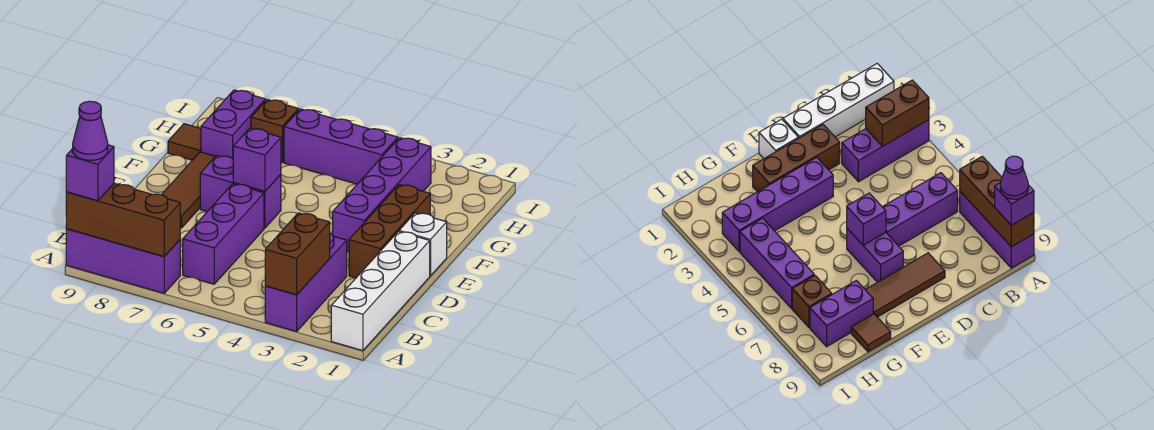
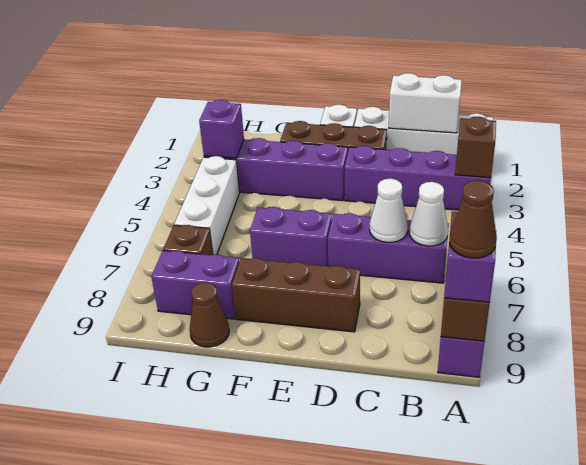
purple brick A3:C3 level 1 -> purple brick A3:D3 level 1
brown brick A3:B3 level 2 -> brown brick A3 level 2
purple cone A9 level 4 -> brown cone A9 level 4
none -> white brick B1:C1 level 2
none -> white cone B6 level 2
none -> white cone C6 level 2
brown tile D8:F8 level 1 -> brown brick D8:F8 level 1
purple brick E6:E7 level 1 -> purple brick E6:F6 level 1
purple brick E6 level 2 -> purple brick H3 level 2
brown tile G9 level 1 -> brown cone G9 level 1
purple brick H4:H6 level 1 -> white brick H4:H6 level 1

